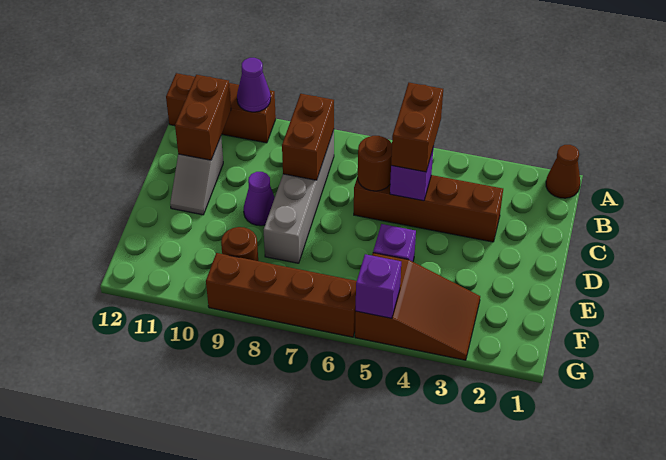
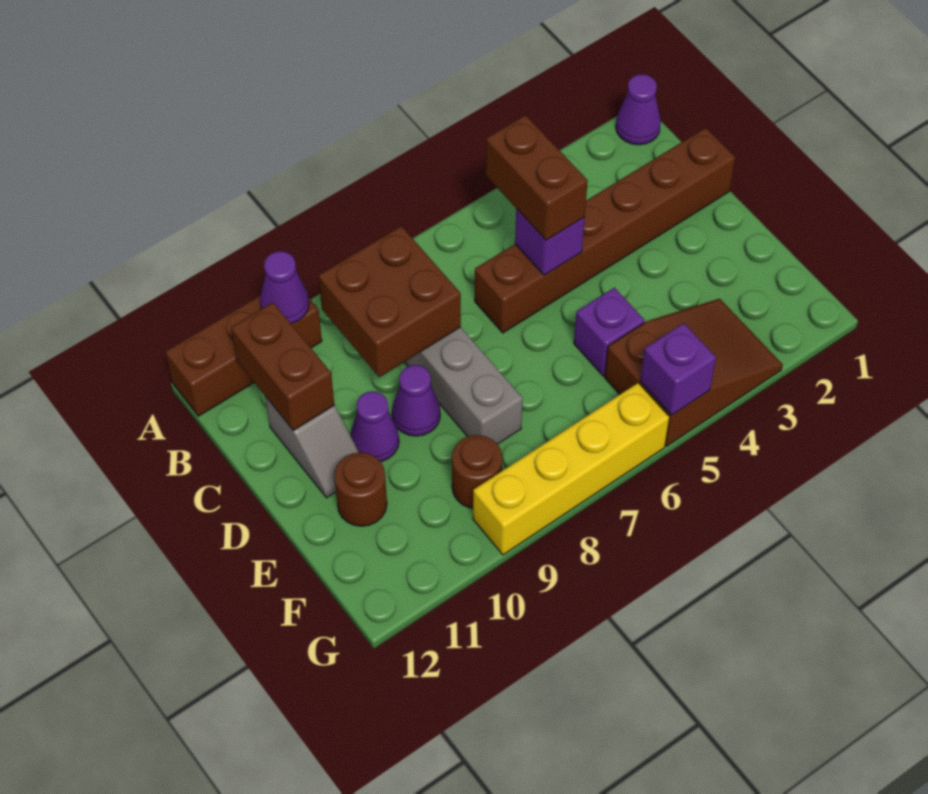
brown cone A1 level 1 -> purple cone A1 level 1
brown brick B8:C8 level 2 -> brown brick B8:C9 level 2
brown brick C3:C6 level 1 -> brown brick C1:C6 level 1
brown round brick C6 level 2 -> brown round brick E11 level 1
none -> purple cone D10 level 1
brown brick G6:G9 level 1 -> yellow brick G6:G9 level 1

